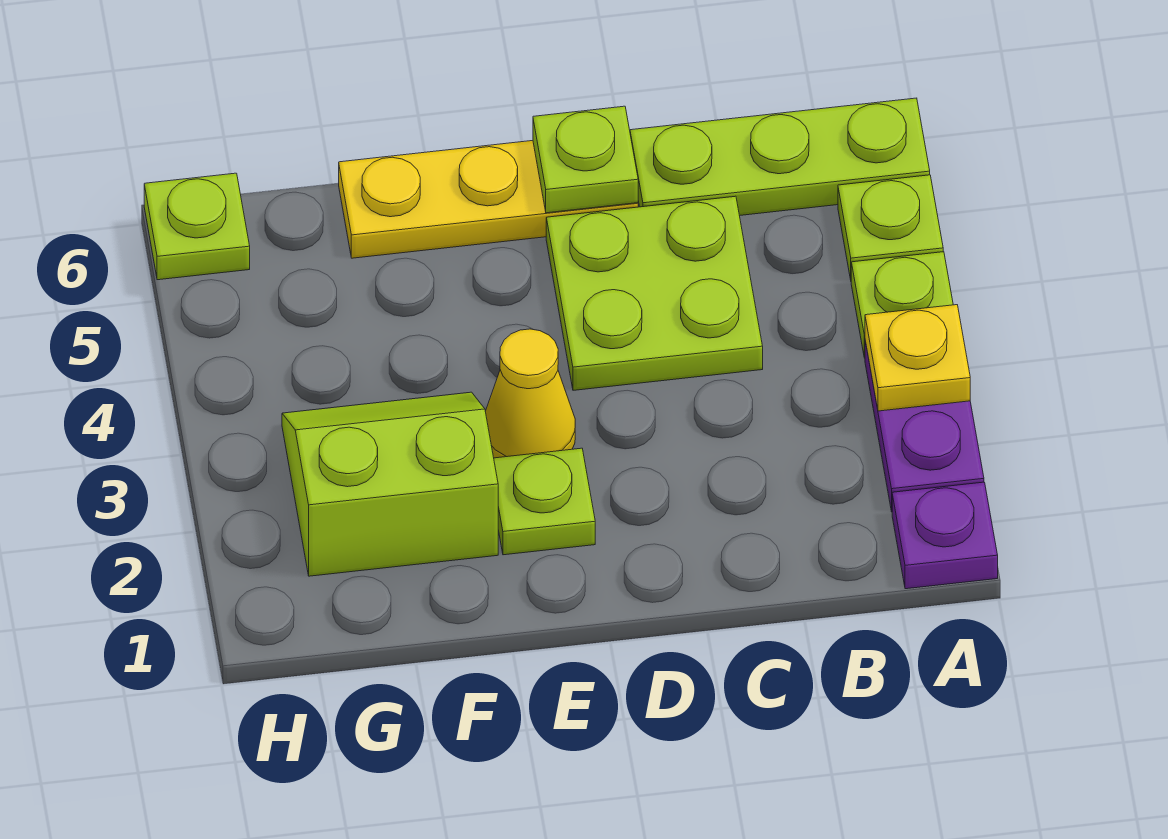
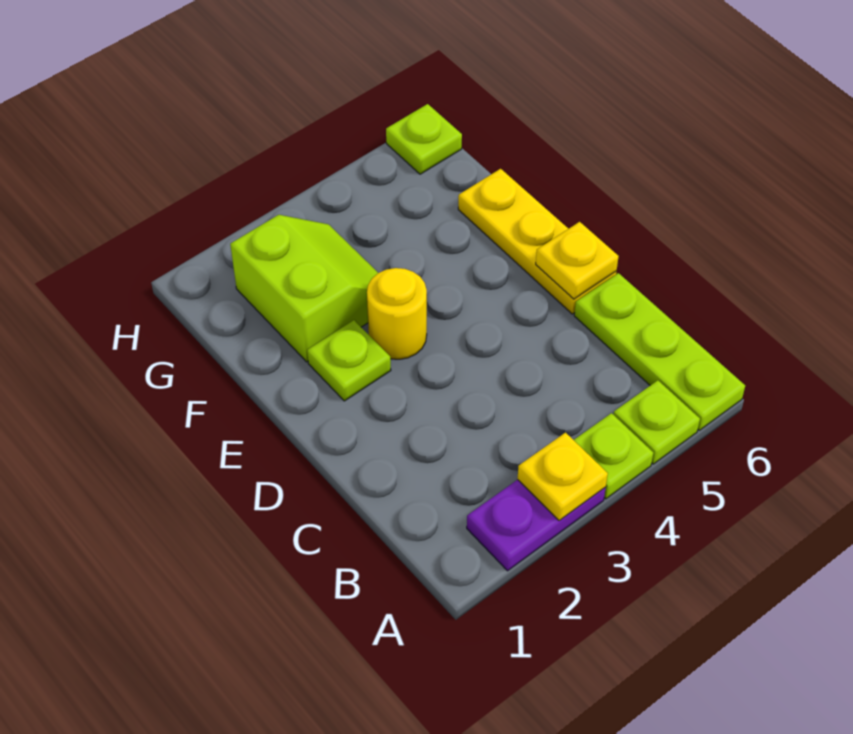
purple plate A1 level 1 -> none
lime plate C4:D5 level 1 -> none
lime plate D6 level 2 -> yellow plate D6 level 2
yellow cone E3 level 1 -> yellow round brick E3 level 1

